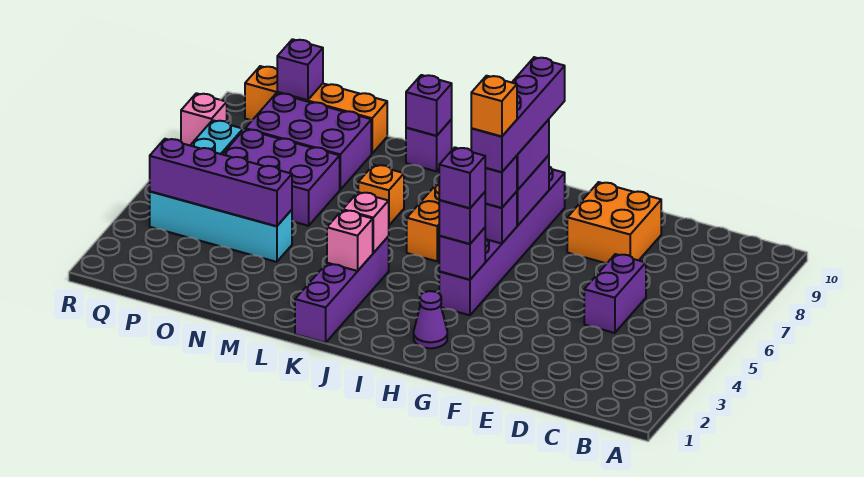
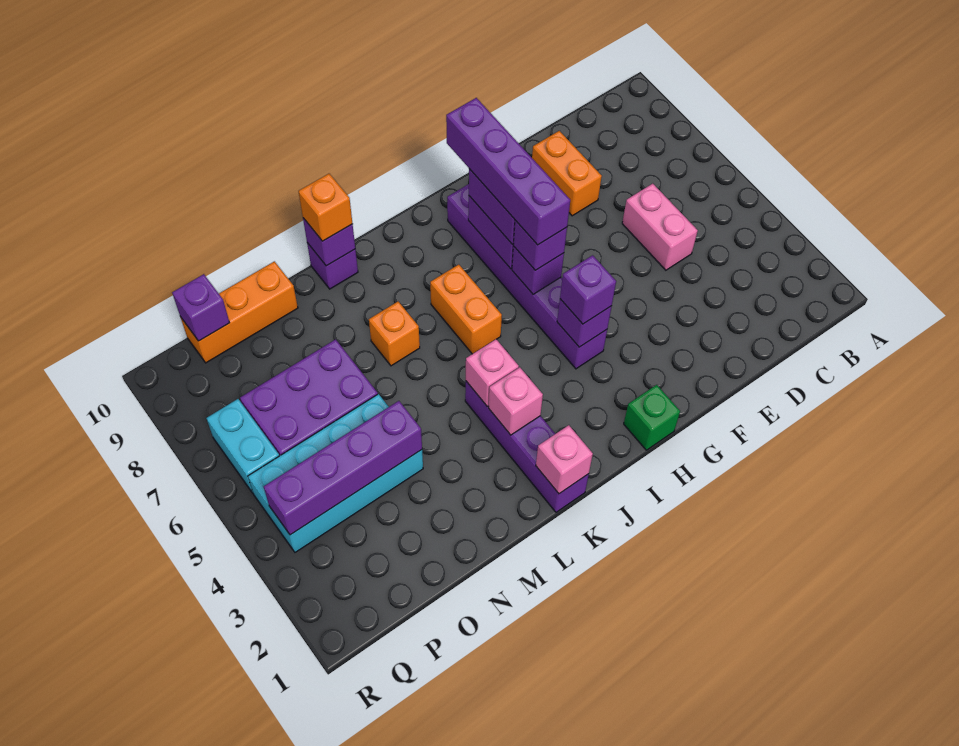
purple brick D5:D6 level 1 -> pink brick D5:D6 level 1
orange brick E8:F9 level 1 -> orange brick E8:E9 level 1
none -> green brick H1 level 1
purple cone H2 level 1 -> none
purple brick H4 level 4 -> none
orange brick H6 level 5 -> orange brick L10 level 3
cyan brick N4:Q4 level 1 -> cyan brick N4:Q5 level 1
purple brick N8:P9 level 1 -> none
orange brick N10:Q10 level 1 -> orange brick N10:P10 level 1
pink brick R8 level 1 -> pink brick K1 level 2

